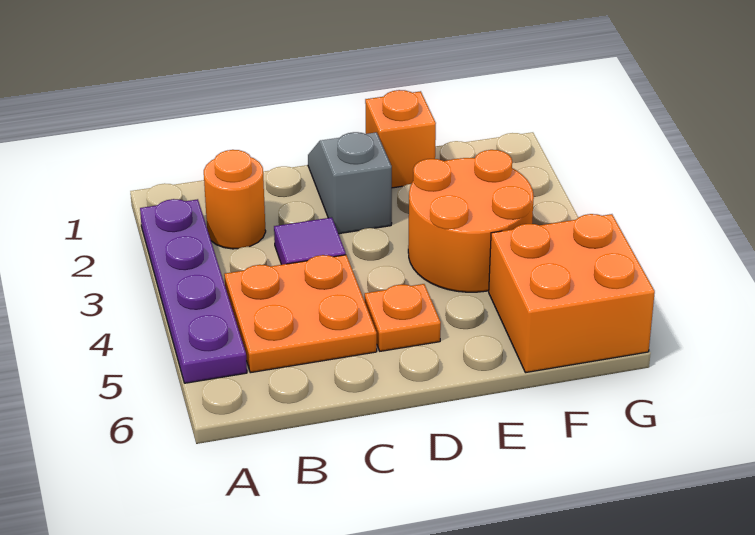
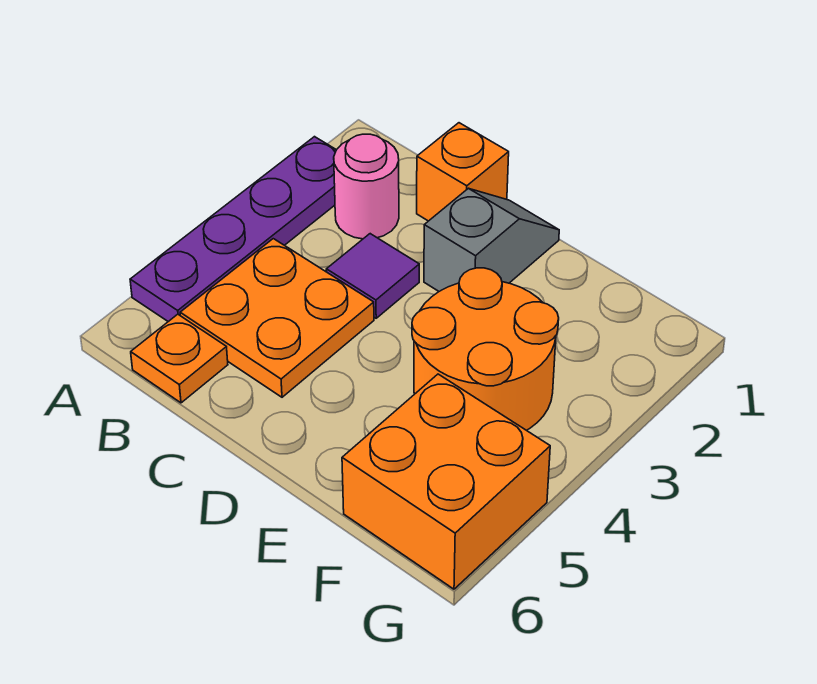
orange round brick B2 level 1 -> pink round brick B2 level 1
orange plate D5 level 1 -> orange plate B6 level 1
orange brick E1 level 1 -> orange brick C1 level 1

